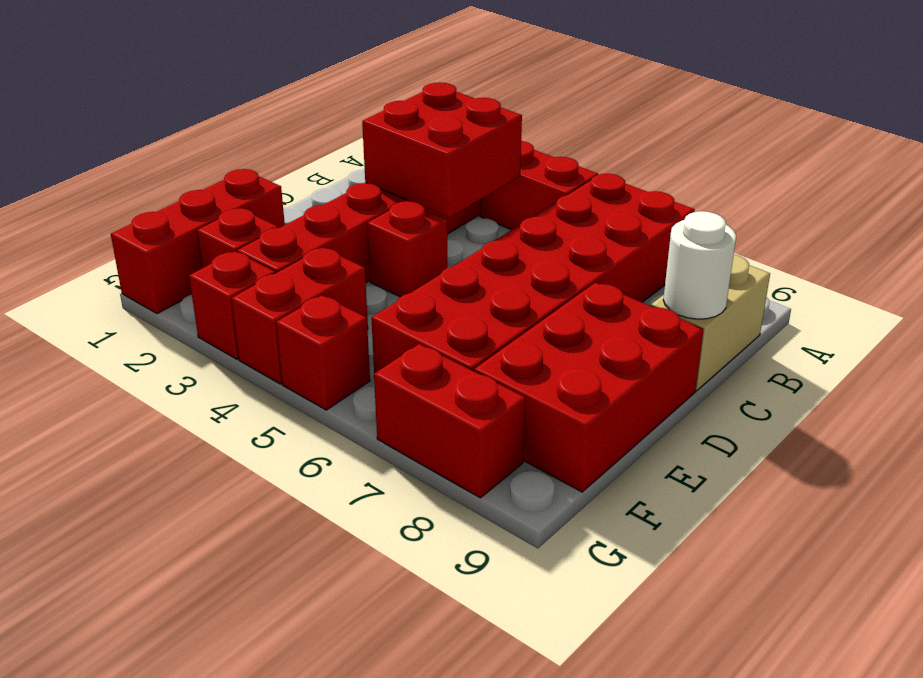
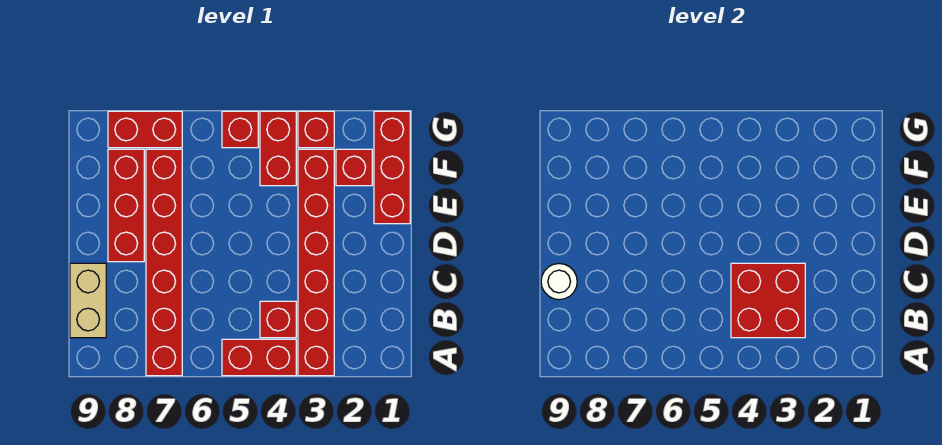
red brick A6:F7 level 1 -> red brick A7:F7 level 1
red brick D4 level 1 -> red brick B4 level 1
red brick D8:F9 level 1 -> red brick D8:F8 level 1

